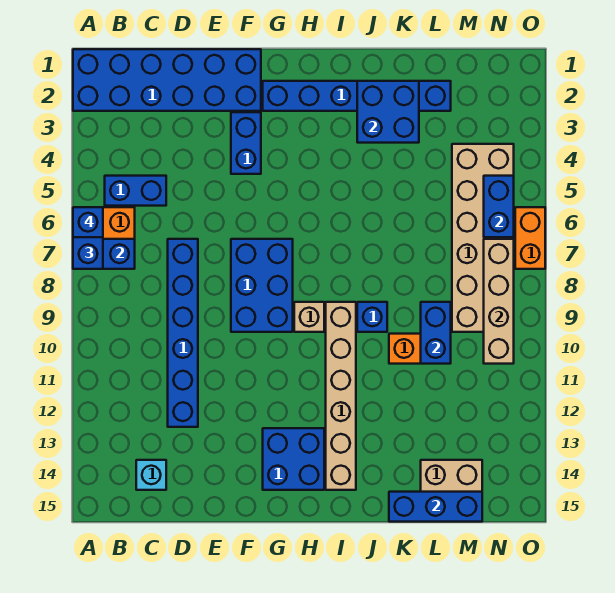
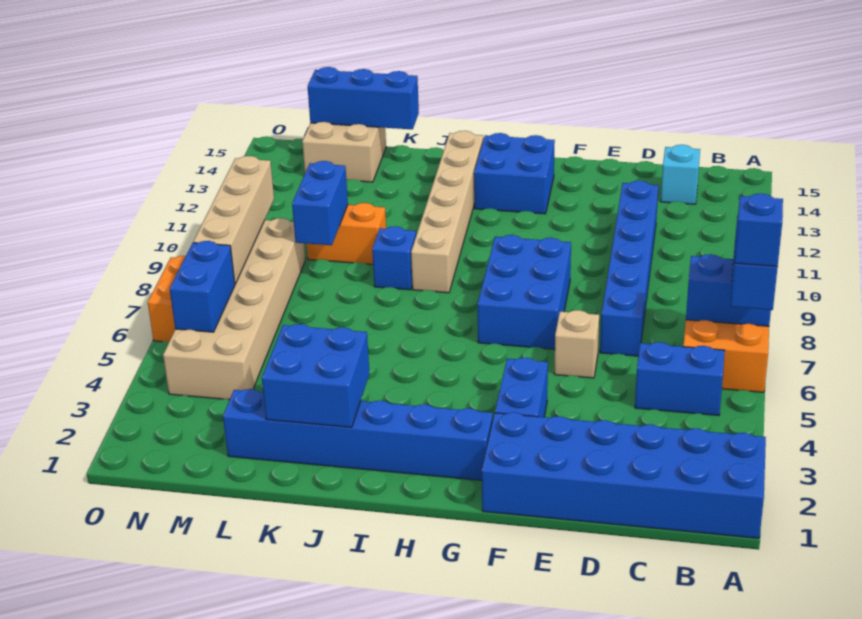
tan brick H9 level 1 -> tan brick E6 level 1

